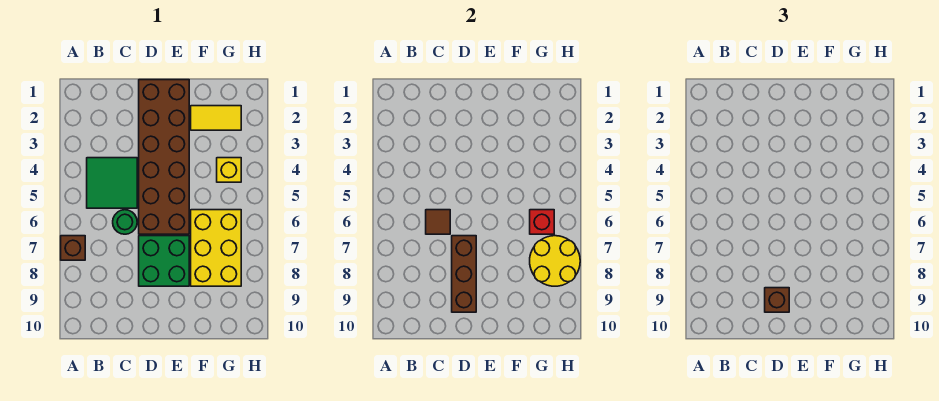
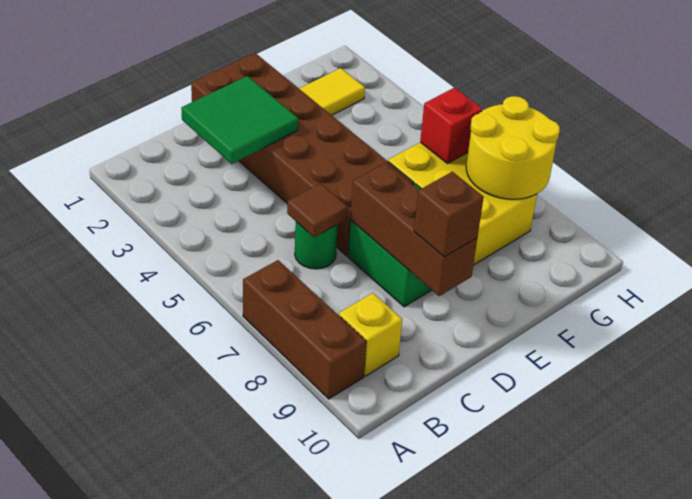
brown brick A7 level 1 -> brown brick A7:A9 level 1
green tile B4:C5 level 1 -> green tile C2:D3 level 2
yellow brick G4 level 1 -> yellow brick B9 level 1

